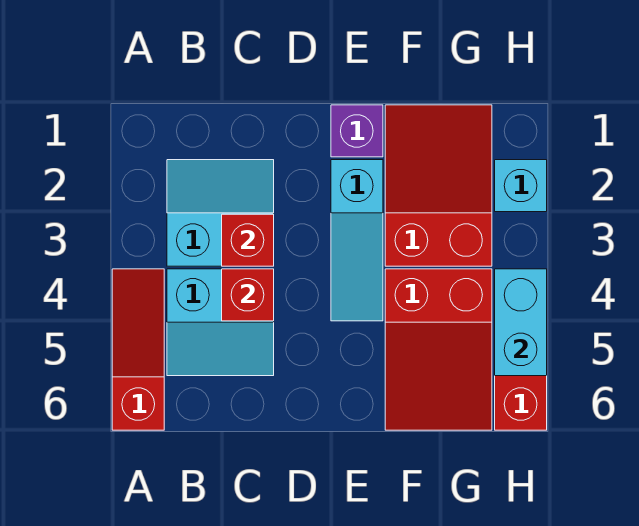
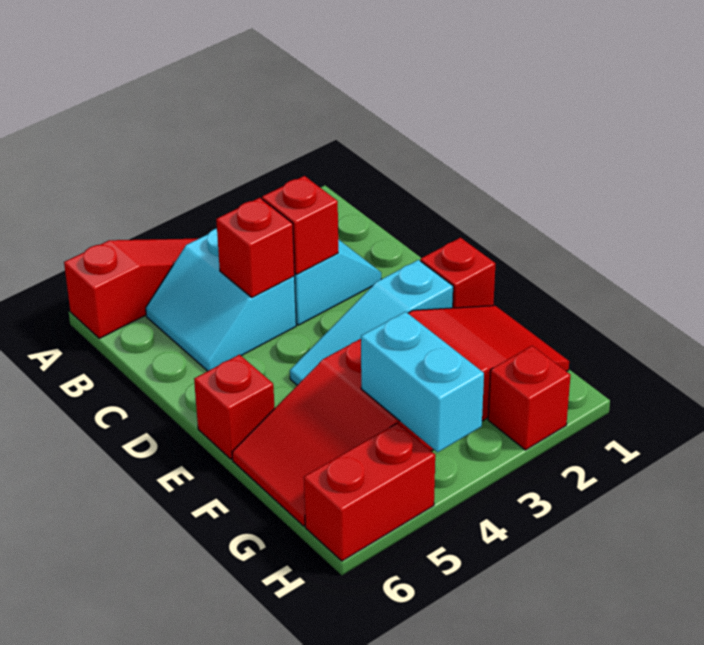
purple brick E1 level 1 -> red brick E1 level 1
none -> red brick E6 level 1
cyan brick H2 level 1 -> red brick H2 level 1
cyan brick H4:H5 level 2 -> cyan brick G4:H4 level 2

